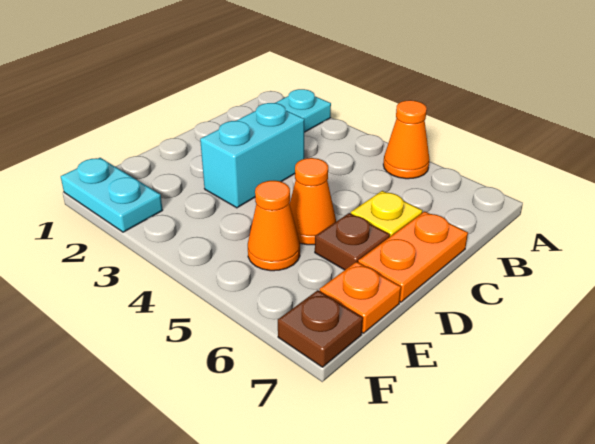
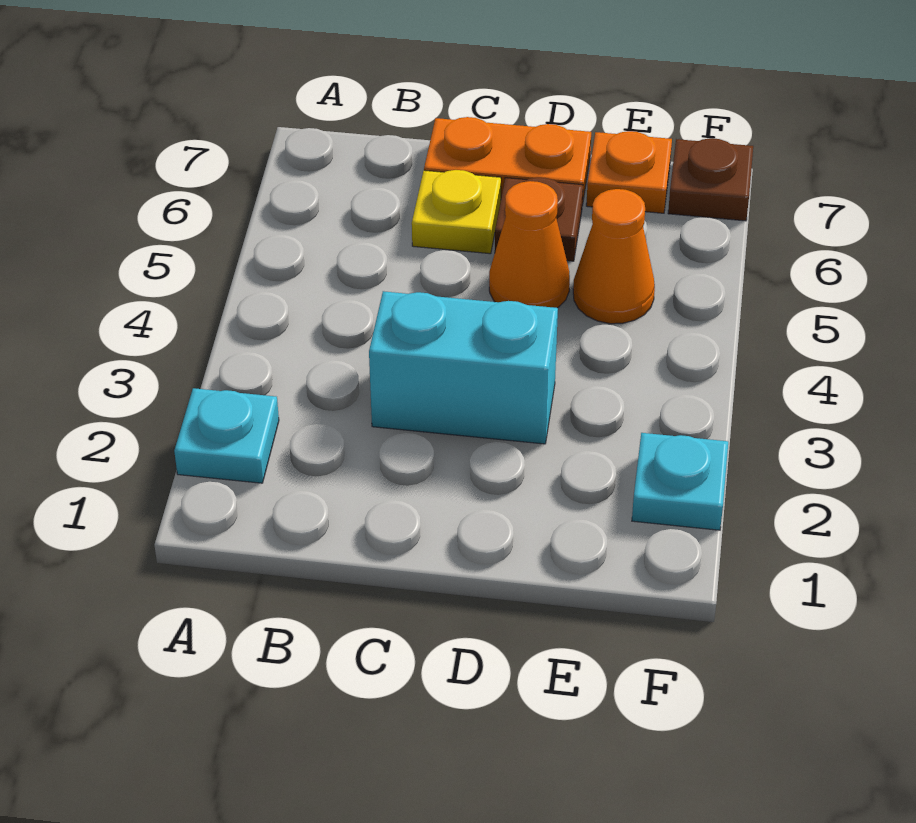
orange cone A5 level 1 -> none
cyan plate F1:F2 level 1 -> cyan plate F2 level 1

